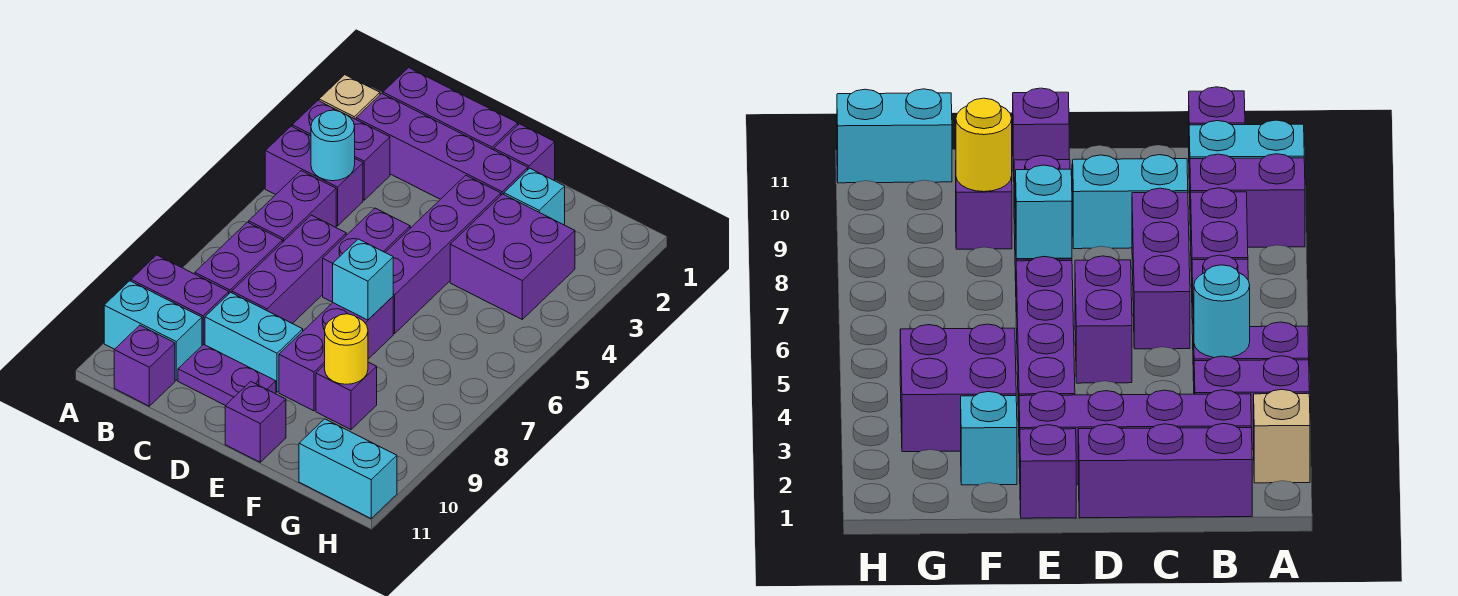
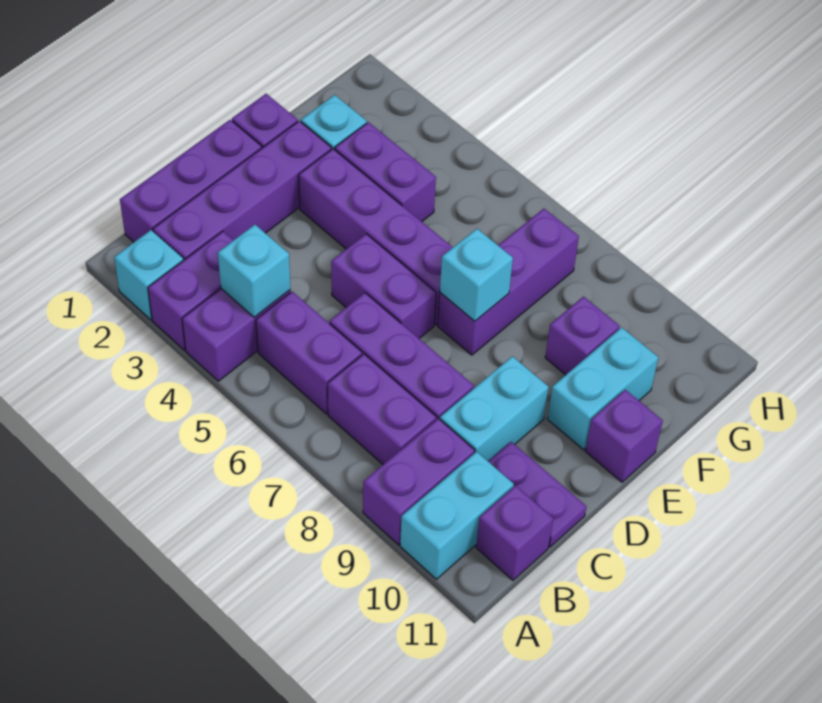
tan brick A2 level 1 -> cyan brick A2 level 1
cyan round brick B4 level 2 -> cyan brick B4 level 2
purple plate C10:D10 level 1 -> purple plate C10:C11 level 1
purple brick E7:E9 level 1 -> purple brick E7:G7 level 1
purple brick F3:G4 level 1 -> purple brick F3:F4 level 1
yellow round brick F9 level 2 -> none
cyan brick G11:H11 level 1 -> cyan brick E10:F10 level 1

